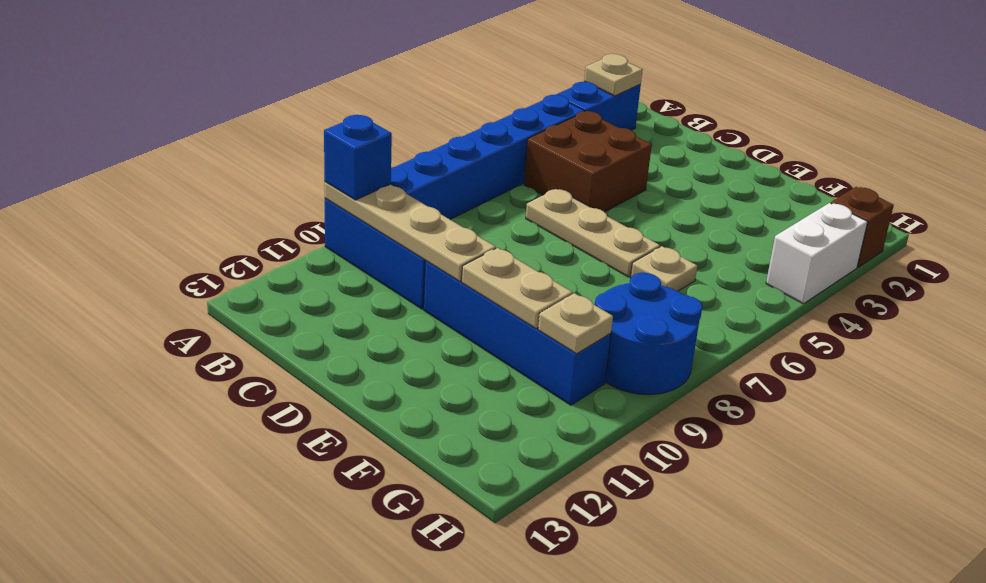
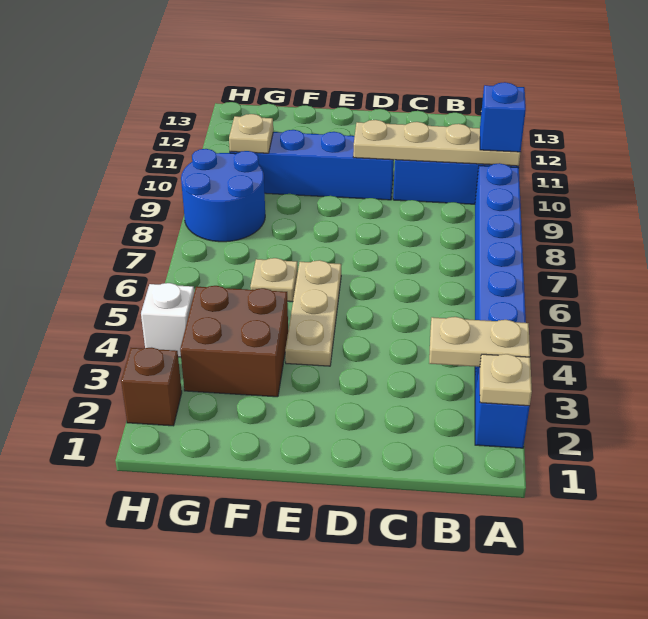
brown brick B4:C5 level 1 -> brown brick F3:G4 level 1
tan plate C6:E6 level 1 -> tan plate E4:E6 level 1
tan plate E10:F10 level 2 -> tan plate A3:B3 level 2
white brick H3:H4 level 1 -> white brick H4 level 1

